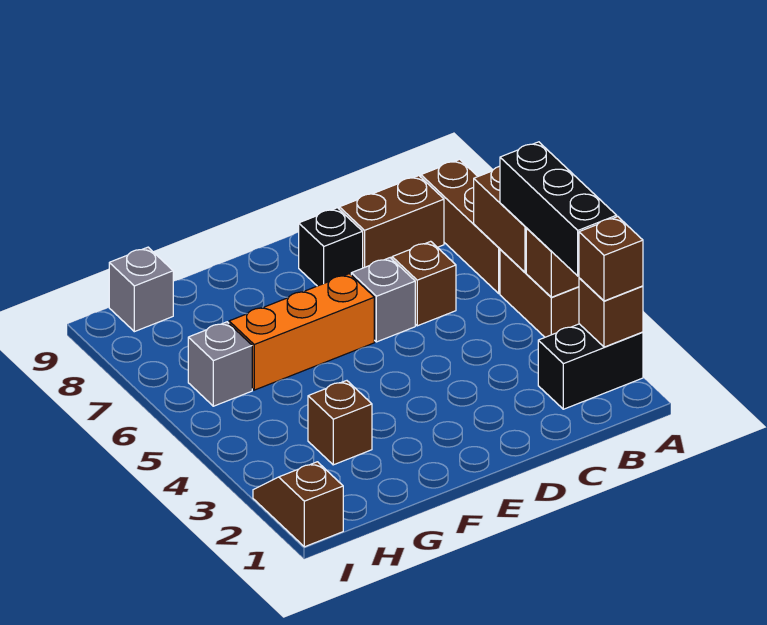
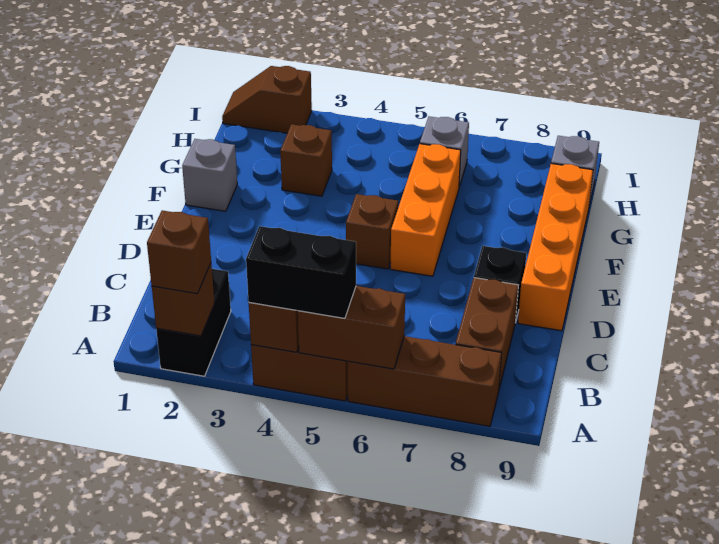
black brick A3:A5 level 3 -> black brick A4:A5 level 3
brown brick C6 level 1 -> brown brick E5 level 1
grey brick D6 level 1 -> grey brick F1 level 1
none -> orange brick D9:G9 level 1
brown slope I1:I2 level 1 top 1 -> brown slope I1:I2 level 1 top 2

